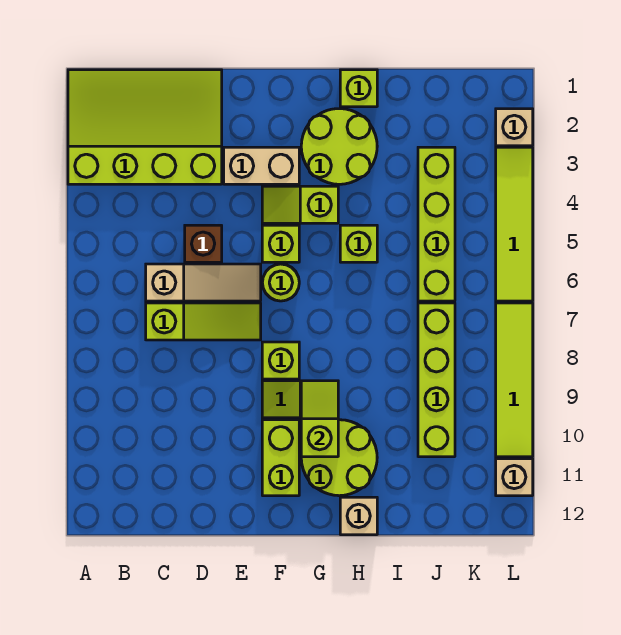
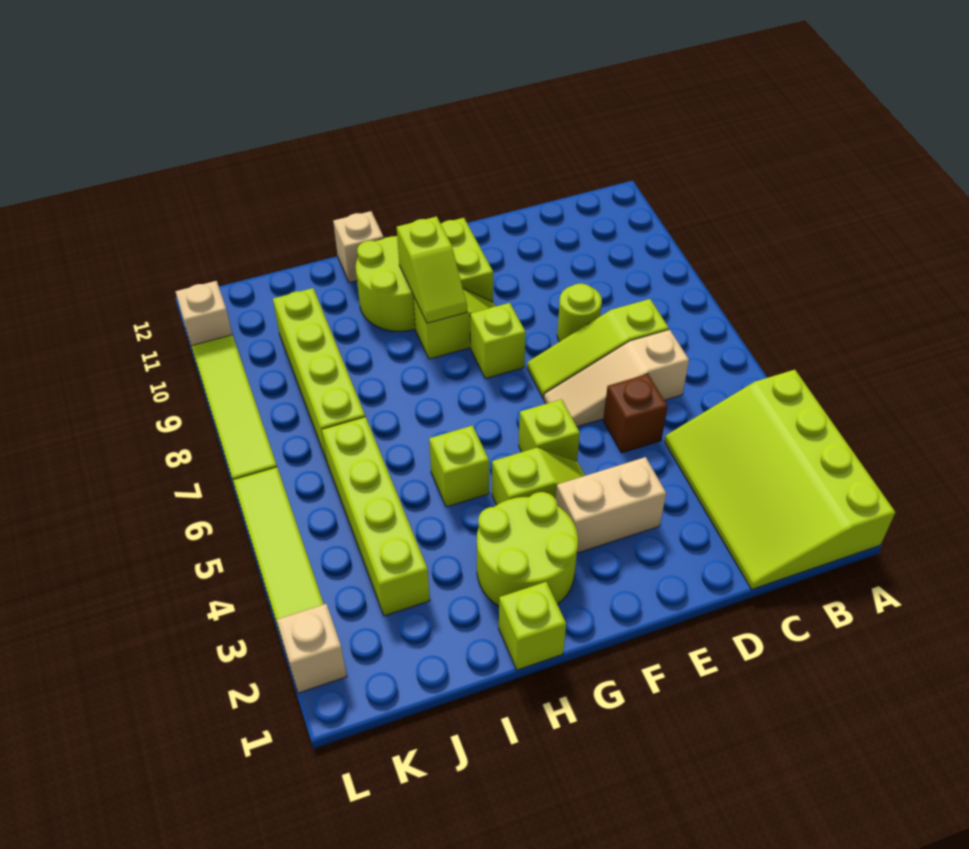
lime slope A1:D3 level 1 top 3 -> lime slope A1:C4 level 1 top A
lime round brick F6 level 1 -> lime round brick D8 level 1

